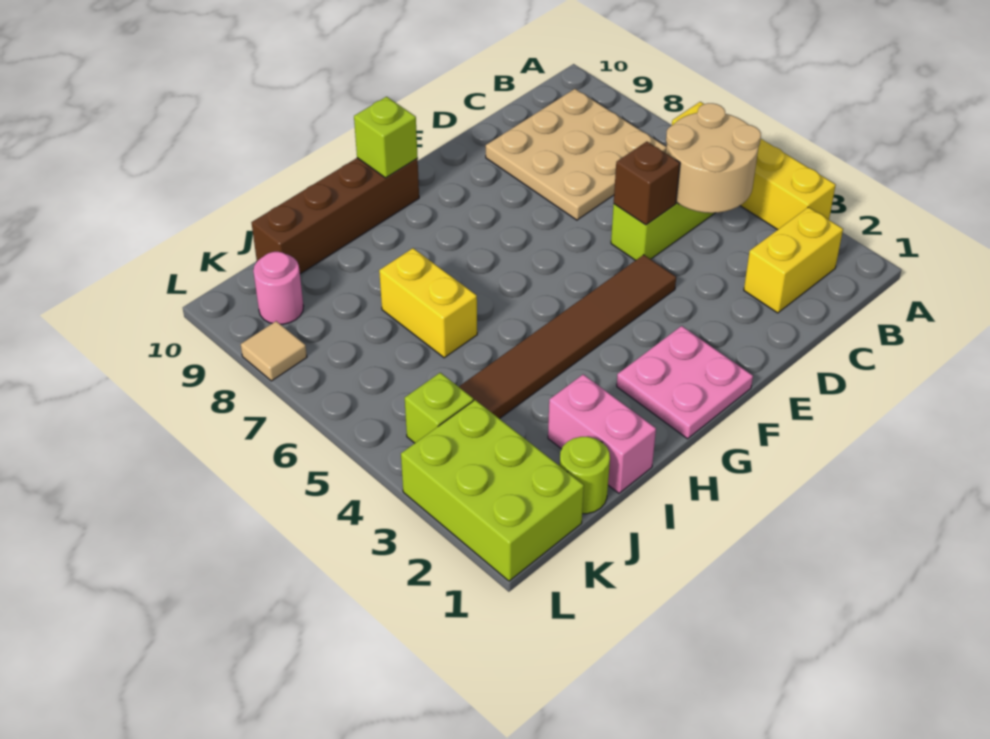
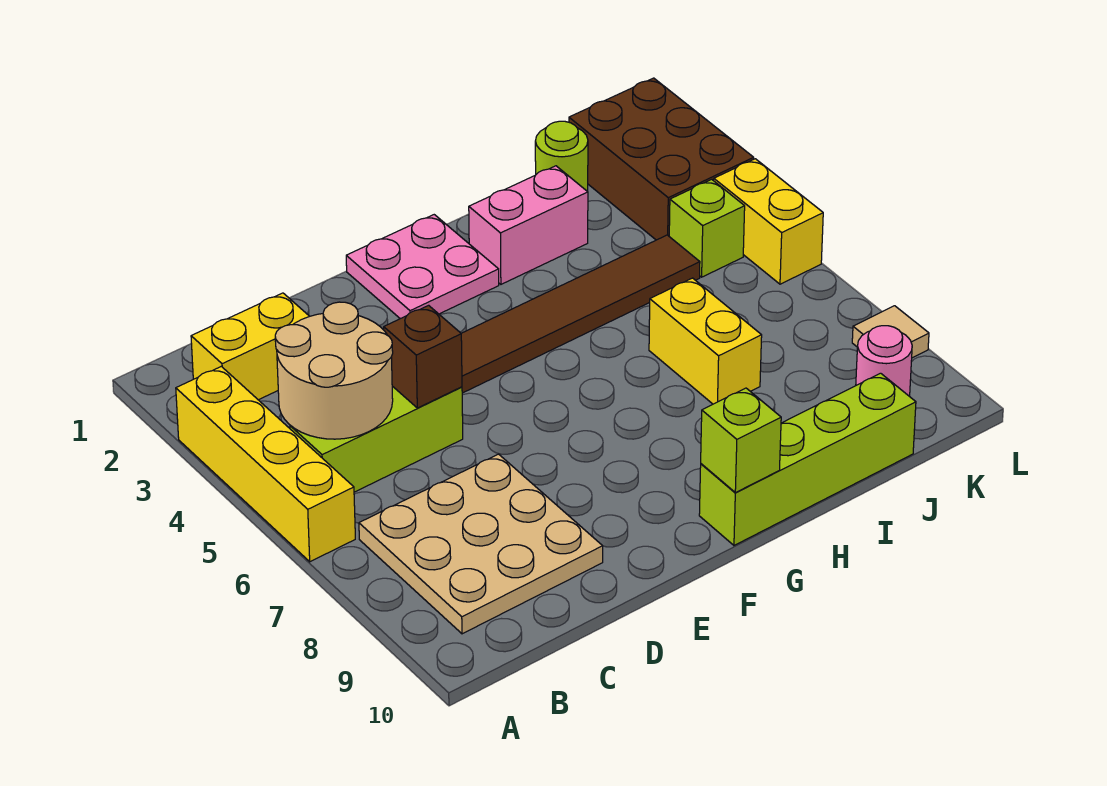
brown brick G10:J10 level 1 -> lime brick G10:J10 level 1
pink brick I1:I2 level 1 -> pink brick H2:I2 level 1
lime brick K1:L3 level 1 -> brown brick K1:L3 level 1
none -> yellow brick L4:L5 level 1

